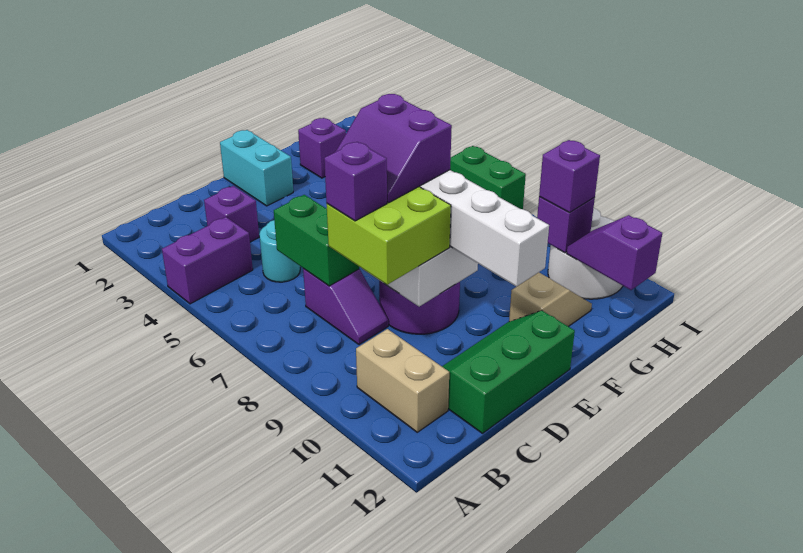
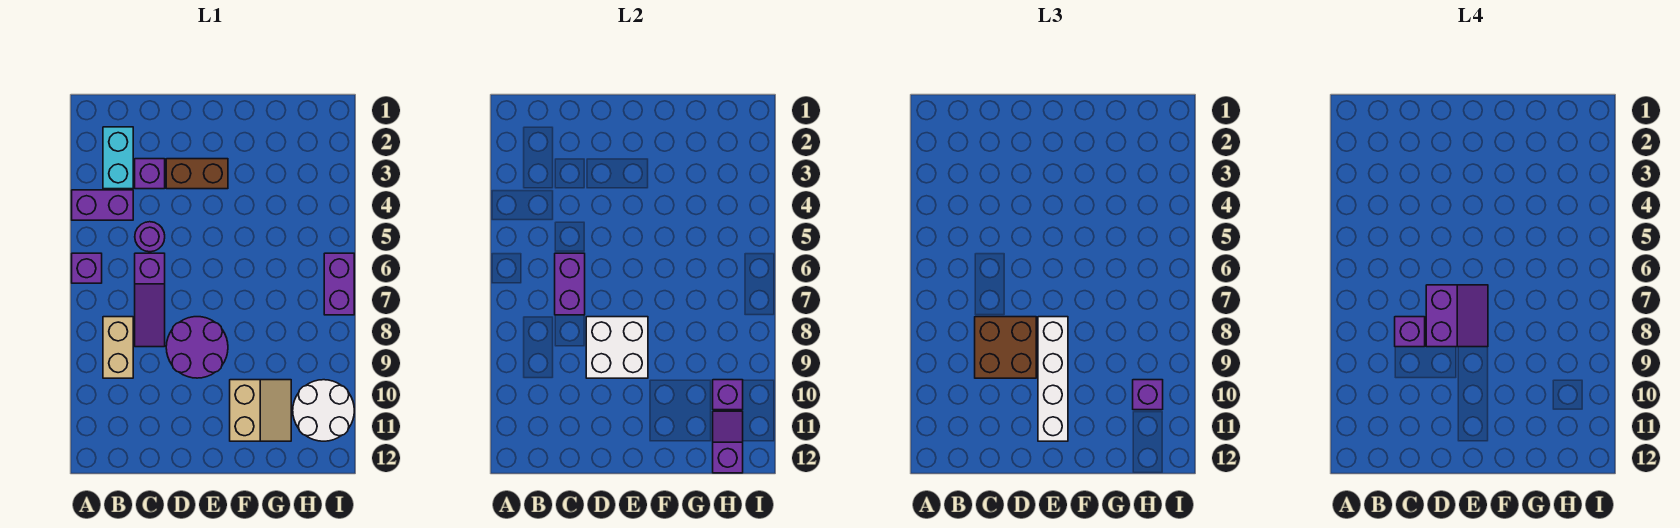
tan brick B10:B11 level 1 -> tan brick B8:B9 level 1
cyan round brick C5 level 1 -> purple round brick C5 level 1
green brick C6:C7 level 2 -> purple brick C6:C7 level 2
purple slope C7:C8 level 1 top 7 -> purple slope C6:C8 level 1 top 6
lime brick C8:D9 level 3 -> brown brick C8:D9 level 3
green slope C11:E12 level 1 top 12 -> none
none -> brown brick D3:E3 level 1
purple slope D7:E8 level 4 top E -> purple slope D7:E8 level 4 top D
cyan brick E1:E2 level 1 -> cyan brick B2:B3 level 1
tan slope F11:G11 level 1 top F -> tan slope F10:G11 level 1 top F
purple brick G2 level 1 -> purple brick A6 level 1
green brick I6:I7 level 1 -> purple brick I6:I7 level 1

